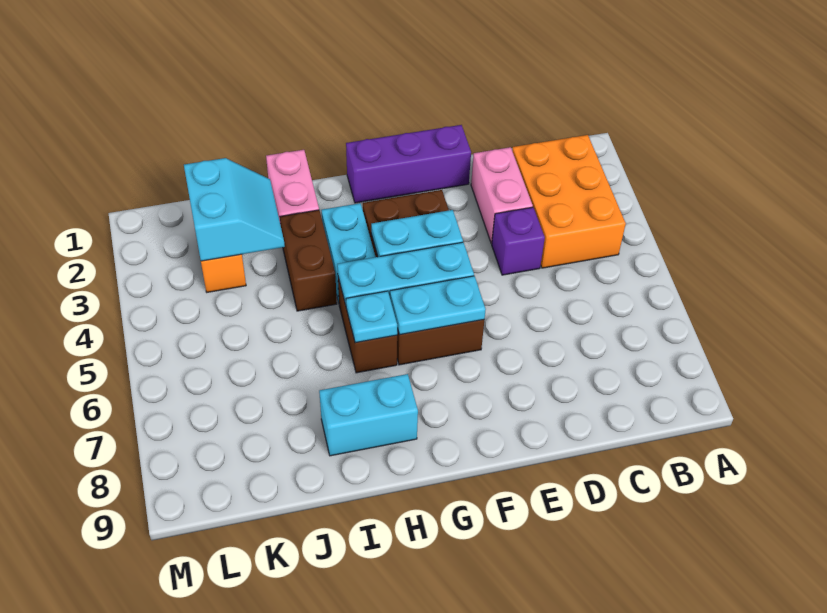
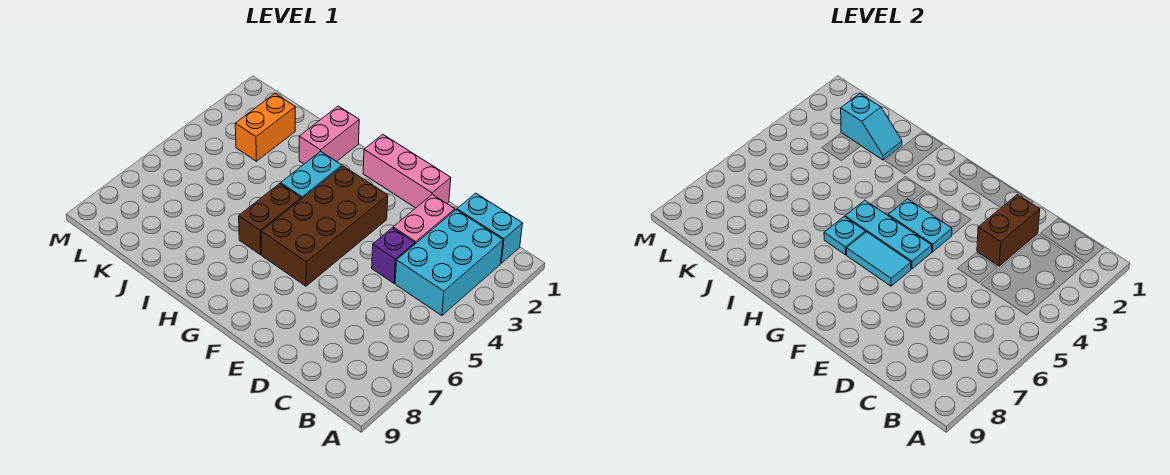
orange brick B2:C4 level 1 -> cyan brick B2:C4 level 1
purple brick E1:G1 level 1 -> pink brick E1:G1 level 1
cyan plate F6:G6 level 2 -> cyan tile F6:G6 level 2
cyan brick H8:I8 level 1 -> cyan brick B1:C1 level 1
brown brick I3:I4 level 1 -> brown brick D2:D3 level 2
cyan slope J2:K3 level 2 top K -> cyan slope J2:K2 level 2 top K

